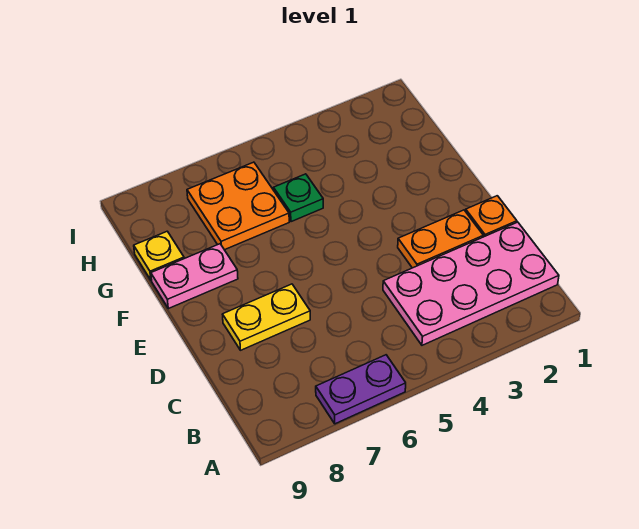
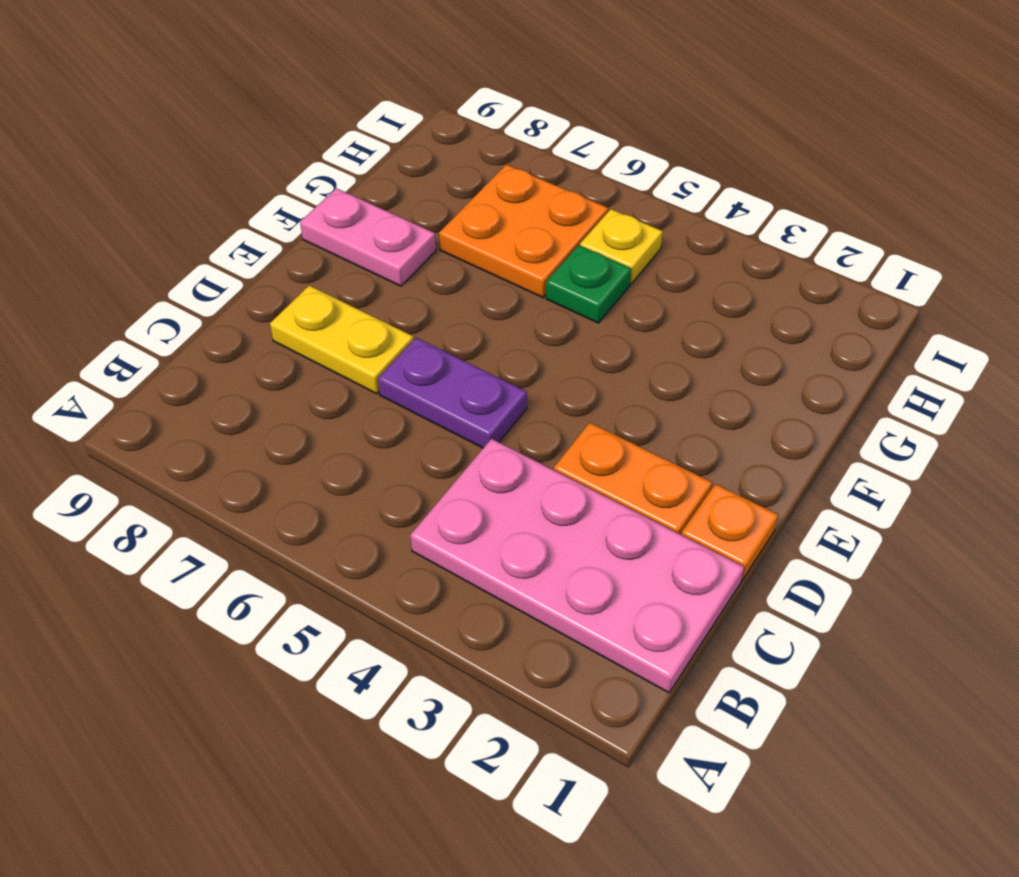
purple plate A6:A7 level 1 -> purple plate D5:D6 level 1
yellow plate G9 level 1 -> yellow plate H5 level 1

